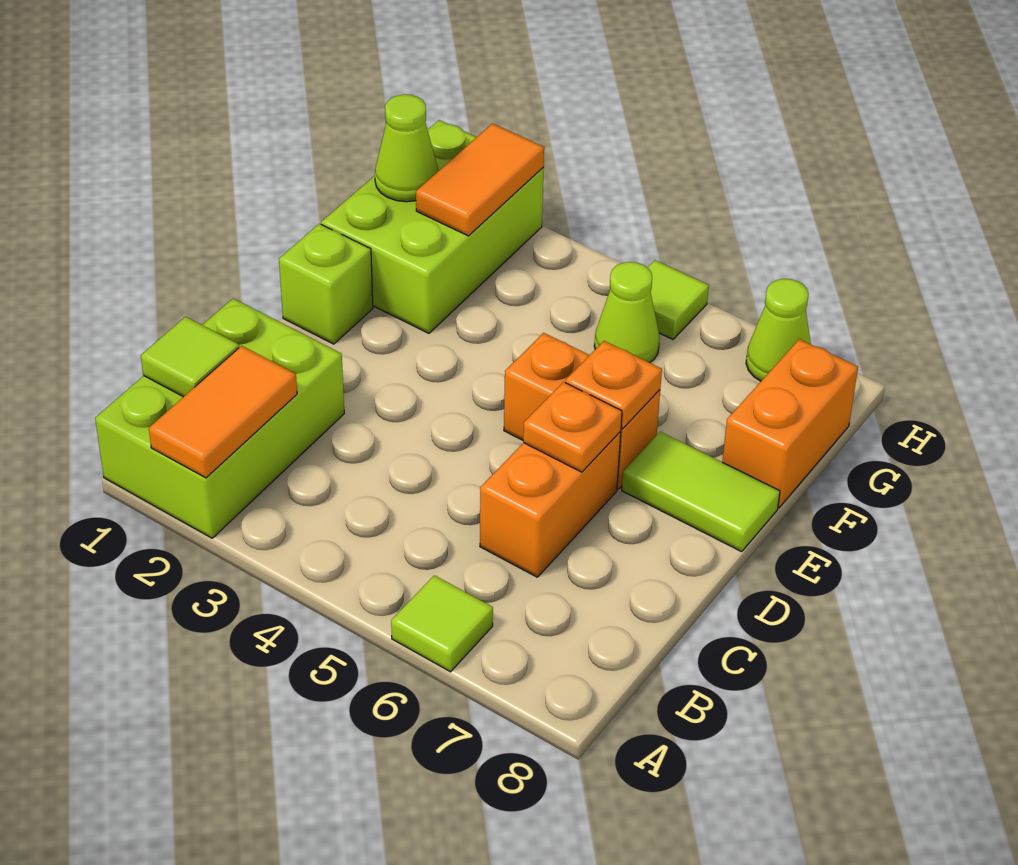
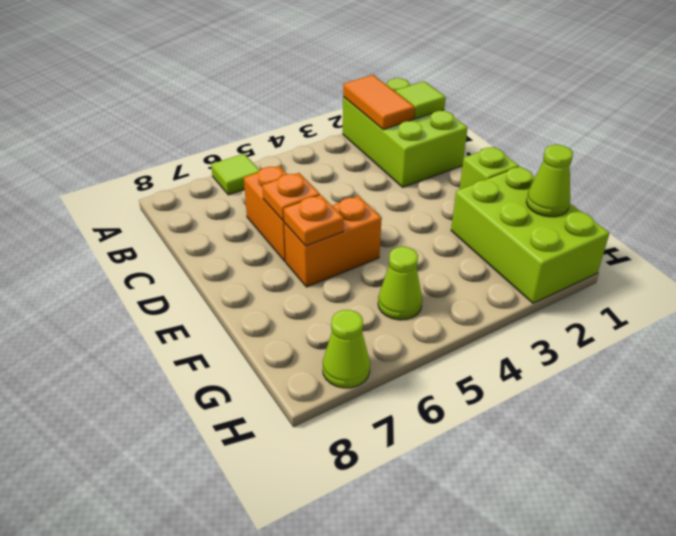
lime tile E7:E8 level 1 -> none
orange brick F8:G8 level 1 -> none
orange tile G2:H2 level 2 -> none
lime tile H5 level 1 -> none

